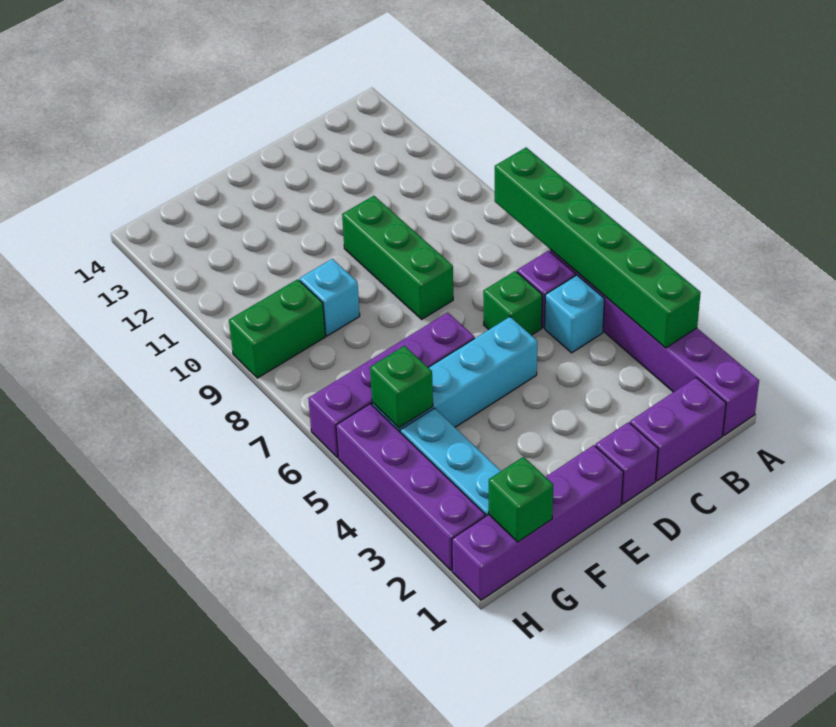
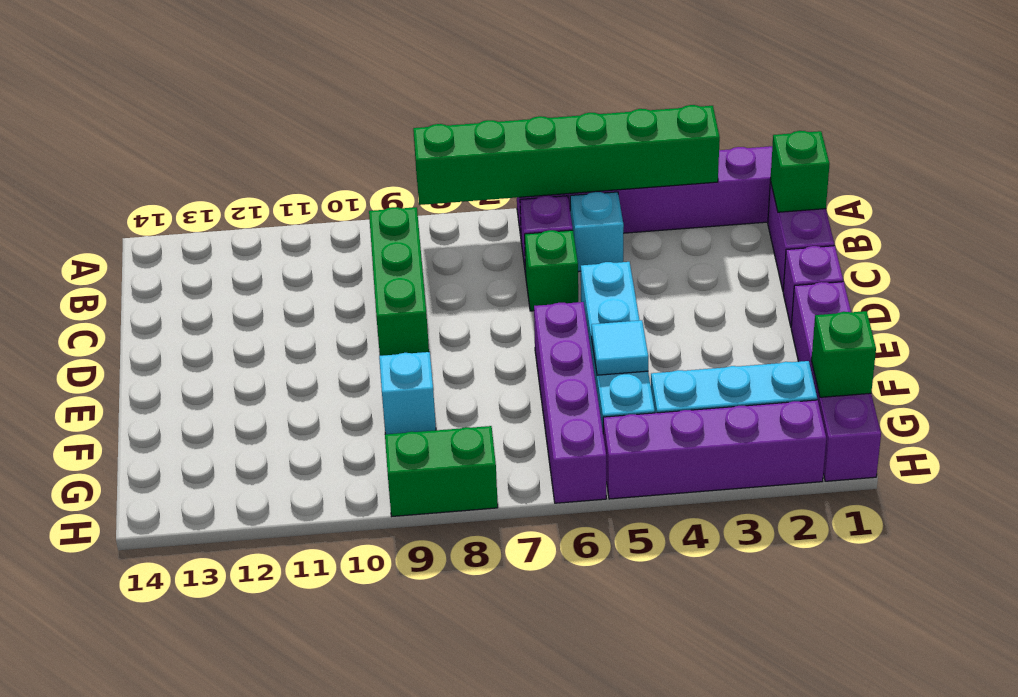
green brick D8:D10 level 1 -> green brick B9:D9 level 1
none -> cyan tile F5 level 2
green brick G5 level 2 -> green brick B1 level 2
green brick G9:H9 level 1 -> green brick H8:H9 level 1

